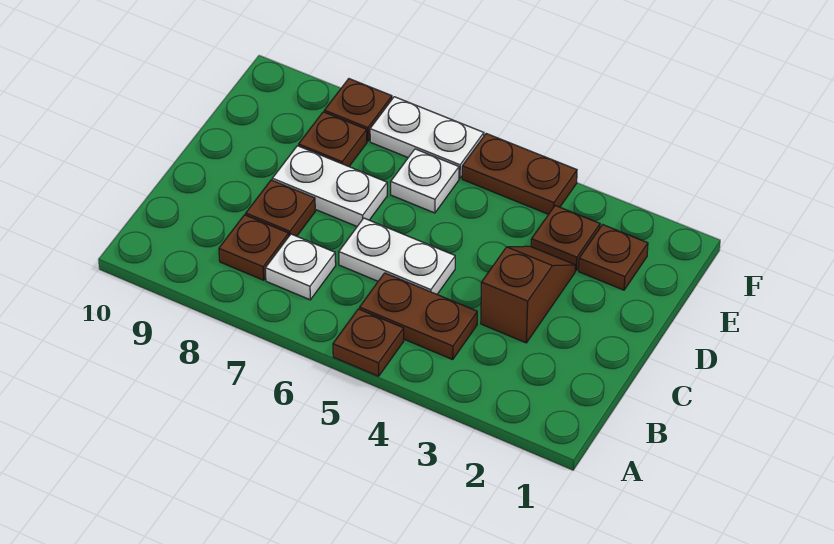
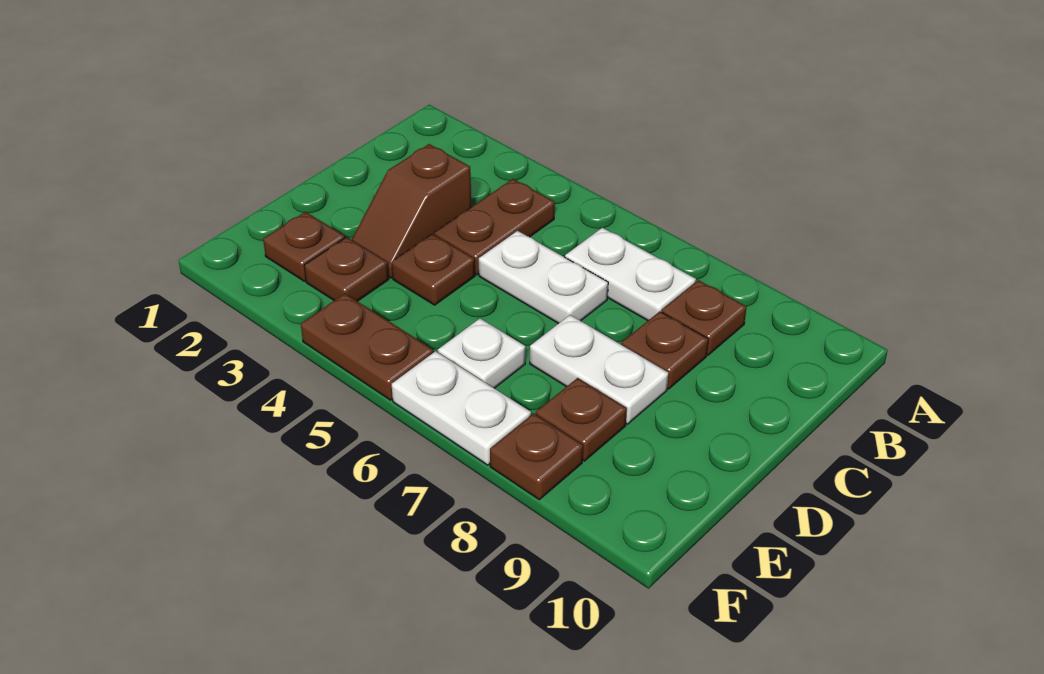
brown plate A5 level 1 -> brown plate D4 level 1
brown plate B4:B5 level 1 -> brown plate B4:C4 level 1
white plate B7 level 1 -> white plate B6:B7 level 1

